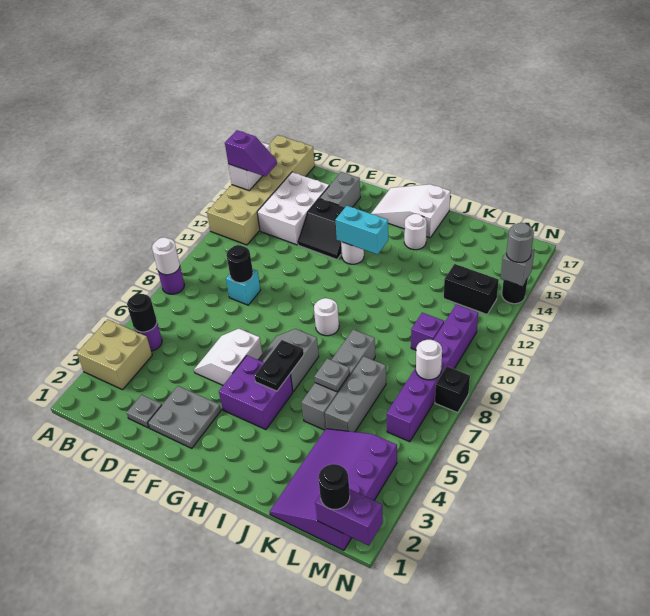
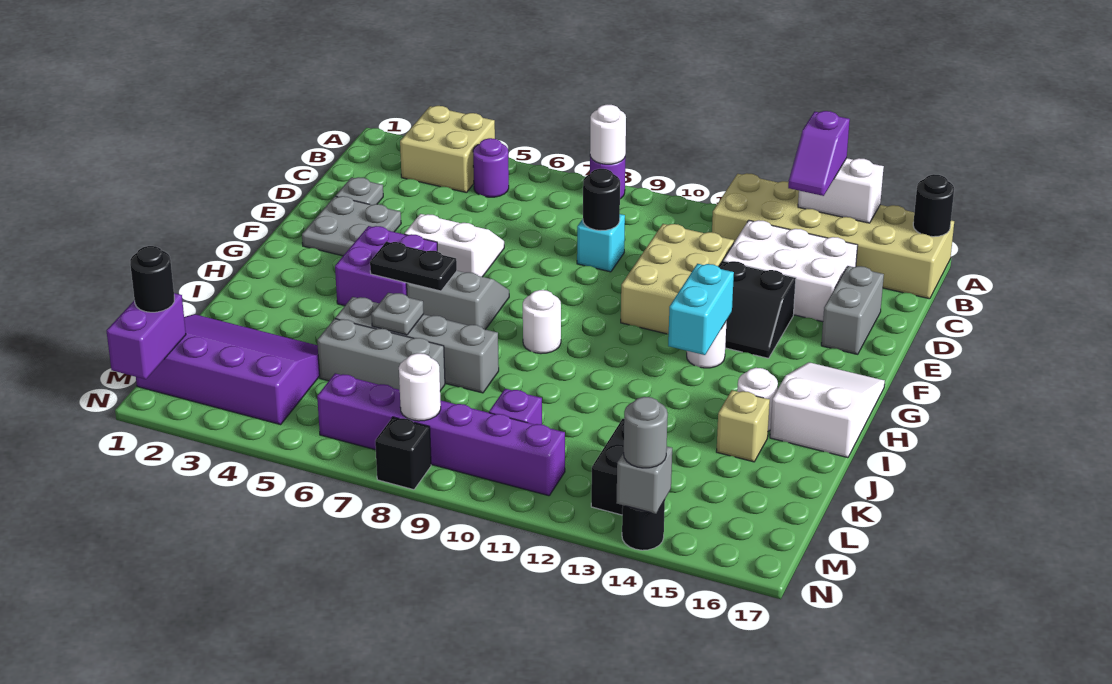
black round brick B5 level 2 -> black round brick A17 level 2
none -> tan brick D11:F12 level 1
black slope E13:F14 level 1 top 14 -> black slope E13:F14 level 1 top E
grey brick E15:E16 level 1 -> grey brick D16:E16 level 1
none -> tan brick J15 level 1

